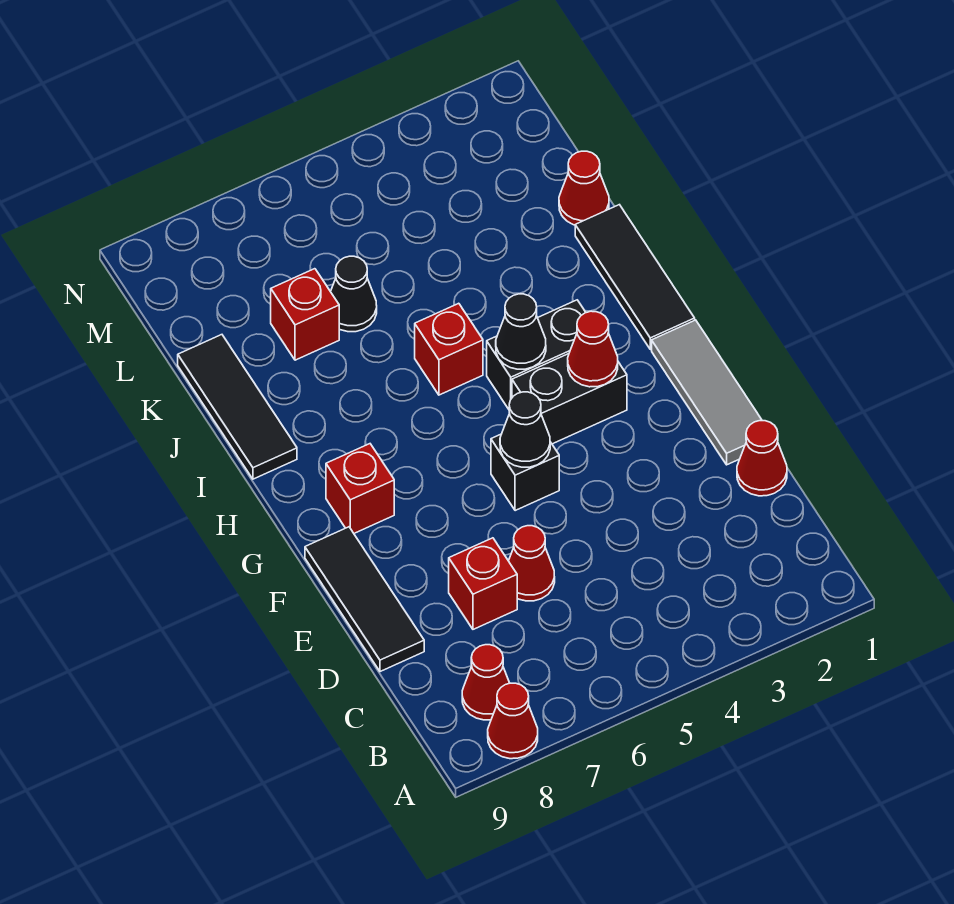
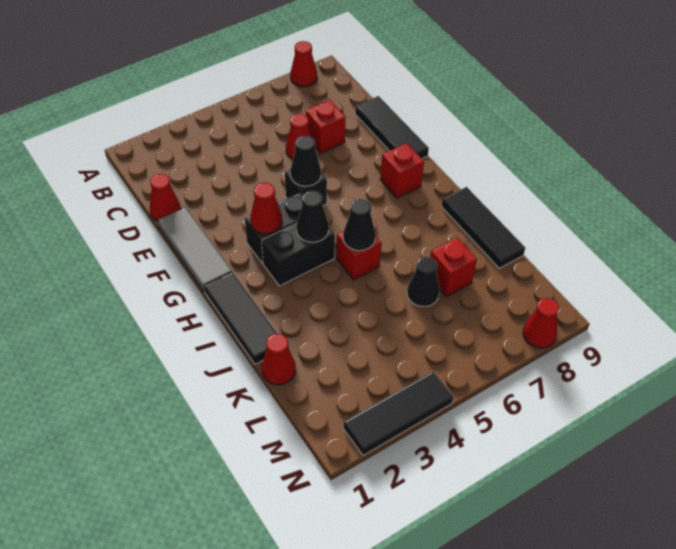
red cone B8 level 1 -> red cone N8 level 1
none -> black cone I5 level 2
none -> black tile N2:N4 level 1

